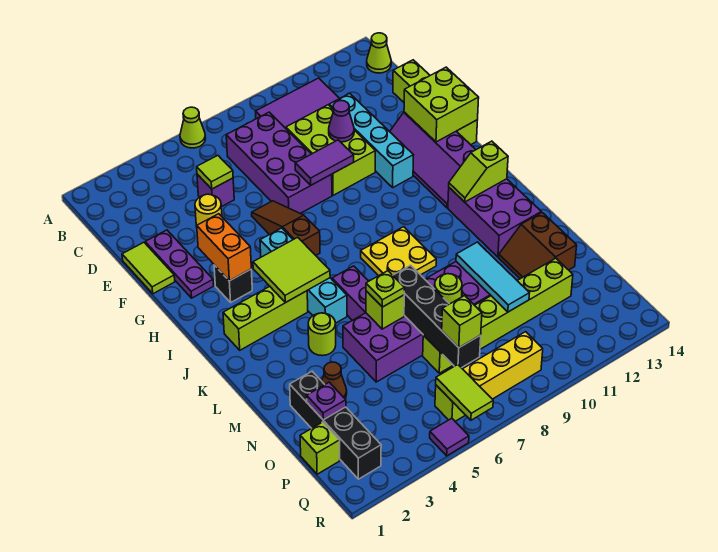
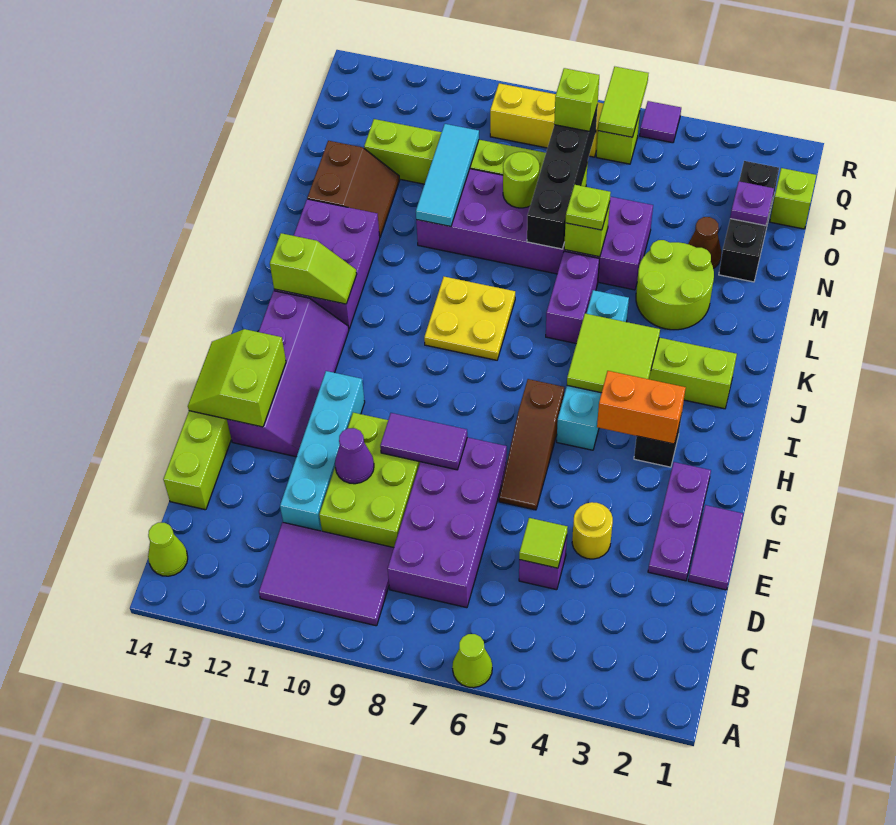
lime tile E1:F1 level 1 -> purple tile E1:F1 level 1
lime brick F13:G14 level 2 -> lime slope F13:G14 level 2 top 13
orange brick G3:H3 level 2 -> orange brick H3:H4 level 2
lime round brick L4 level 1 -> lime round brick L3:M4 level 1
black brick N2:Q2 level 1 -> black brick N2:P2 level 1

